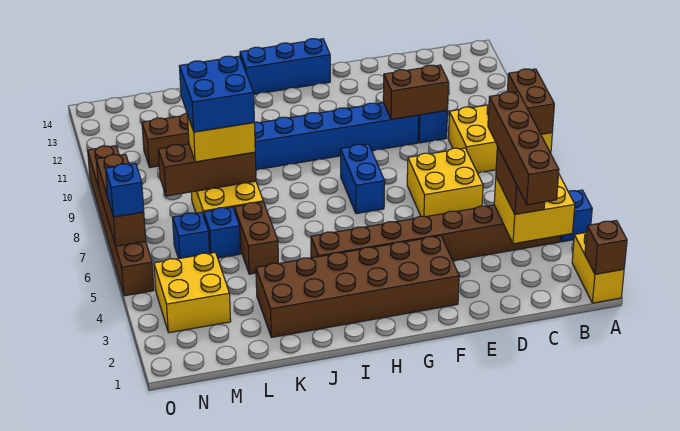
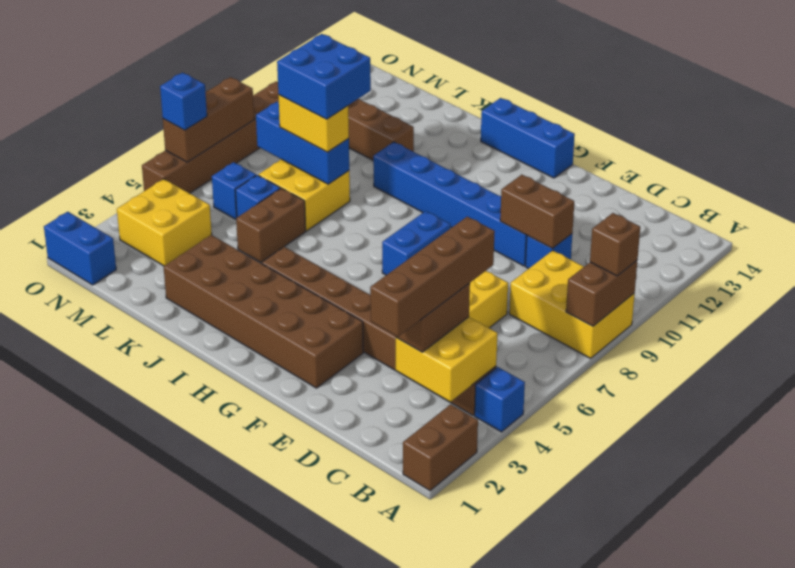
yellow brick A1:A2 level 1 -> brown brick A1:A2 level 1
brown brick A1 level 2 -> brown brick A9 level 3
brown brick K8:M8 level 2 -> blue brick K8:M8 level 2
none -> blue brick N1:O1 level 1

